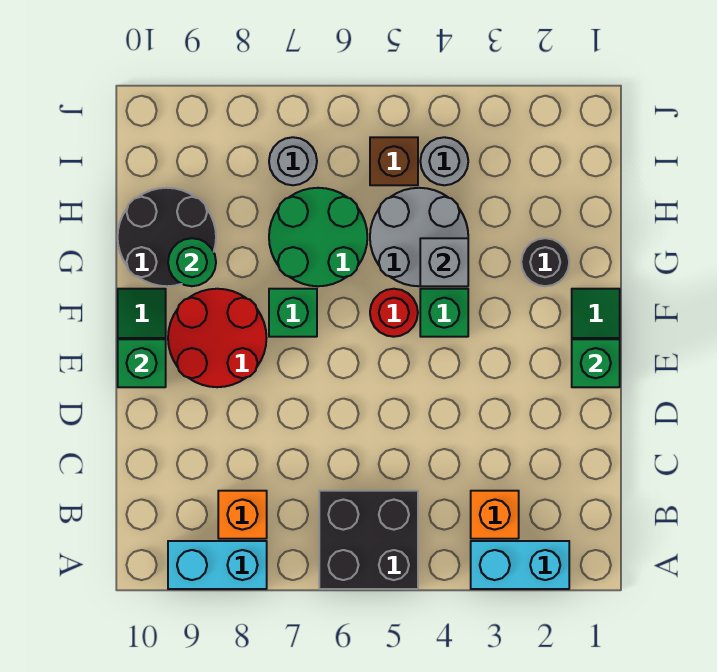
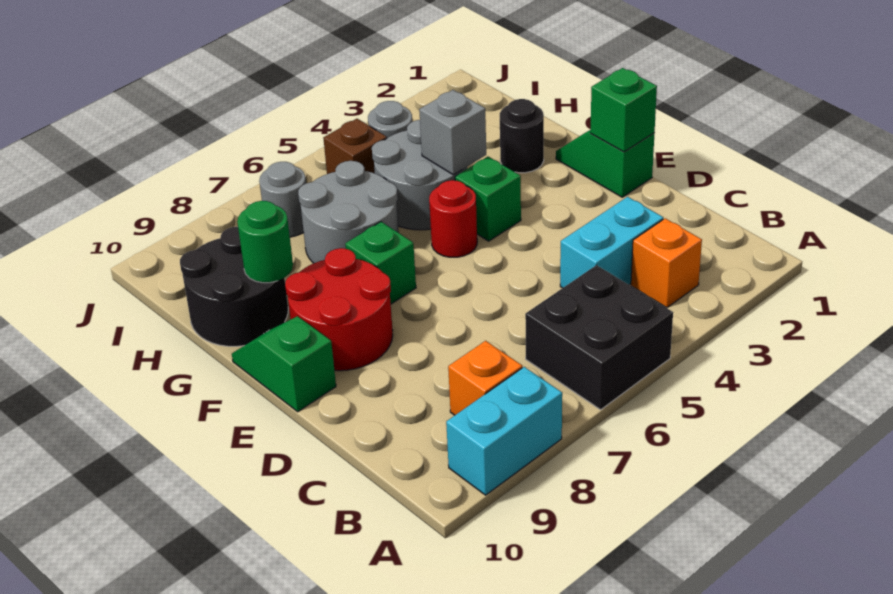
cyan brick A2:A3 level 1 -> cyan brick C3:C4 level 1
green brick E10 level 2 -> none
green round brick G6:H7 level 1 -> grey round brick G6:H7 level 1

